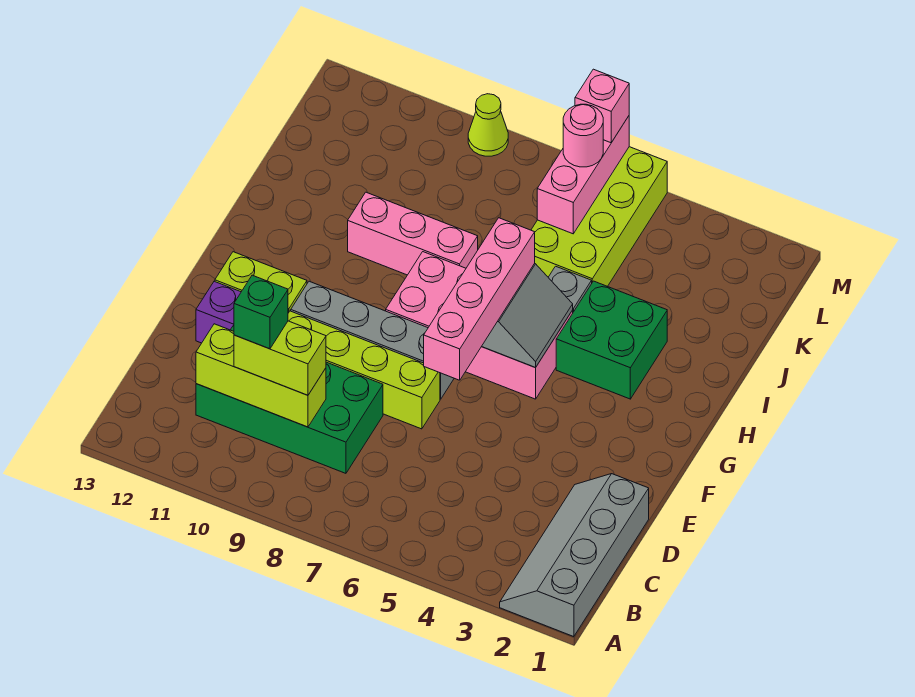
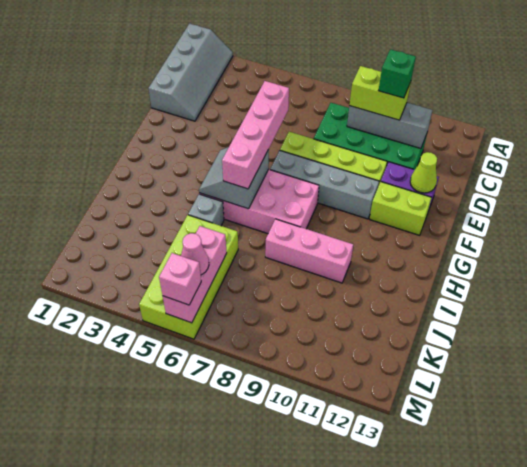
lime brick C9:C11 level 2 -> grey brick C9:C11 level 2
green brick H3:I4 level 1 -> none
pink round brick L6 level 3 -> pink cone L6 level 3
lime cone M9 level 1 -> lime cone E12 level 2

